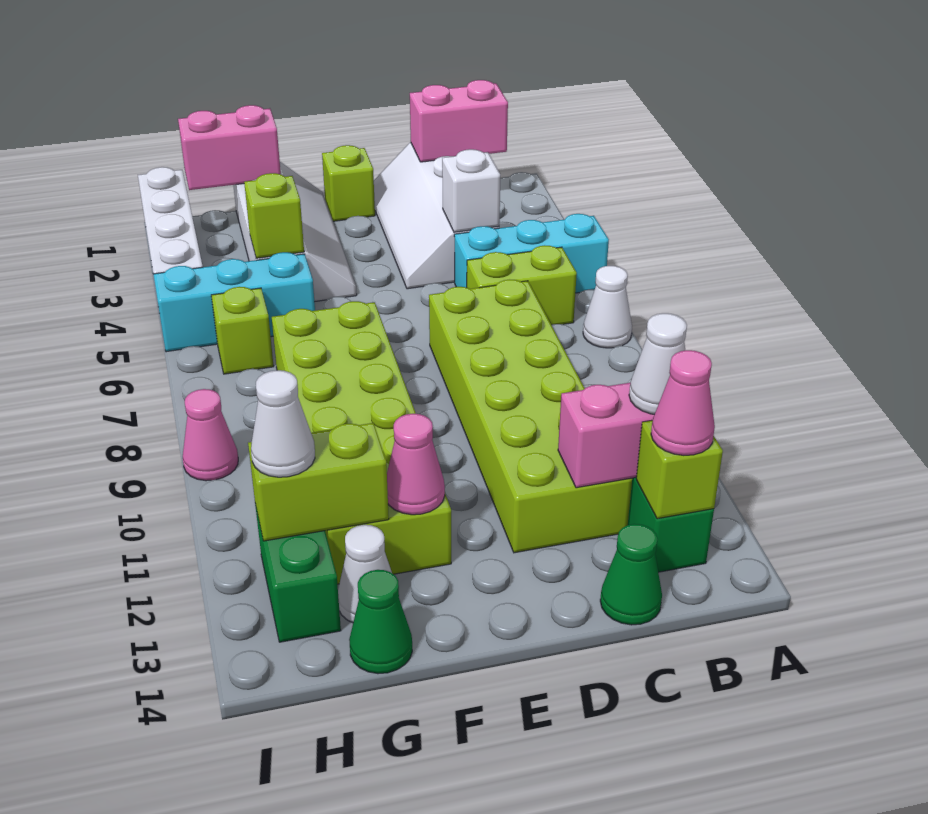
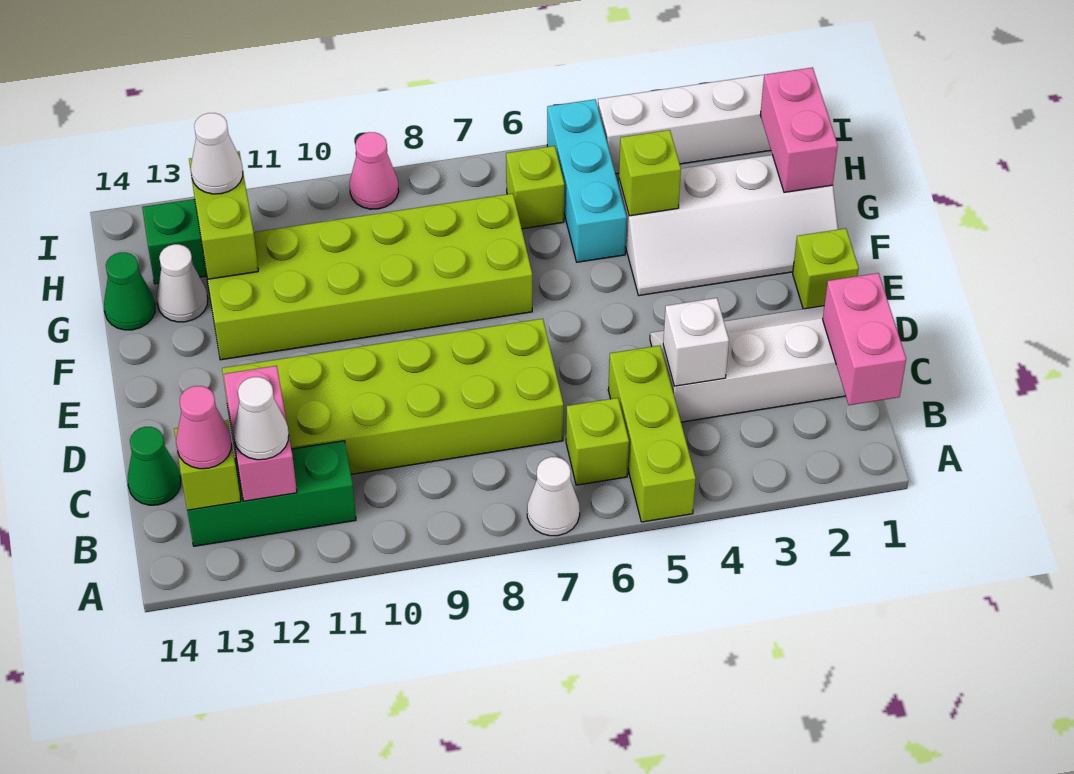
cyan brick A5:C5 level 1 -> lime brick A5:C5 level 1
lime brick B6:C6 level 1 -> lime brick B6 level 1
pink cone F12 level 2 -> none

